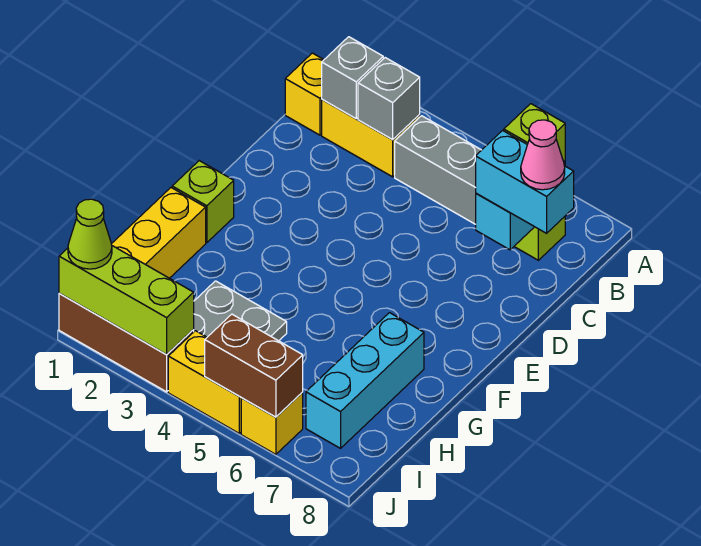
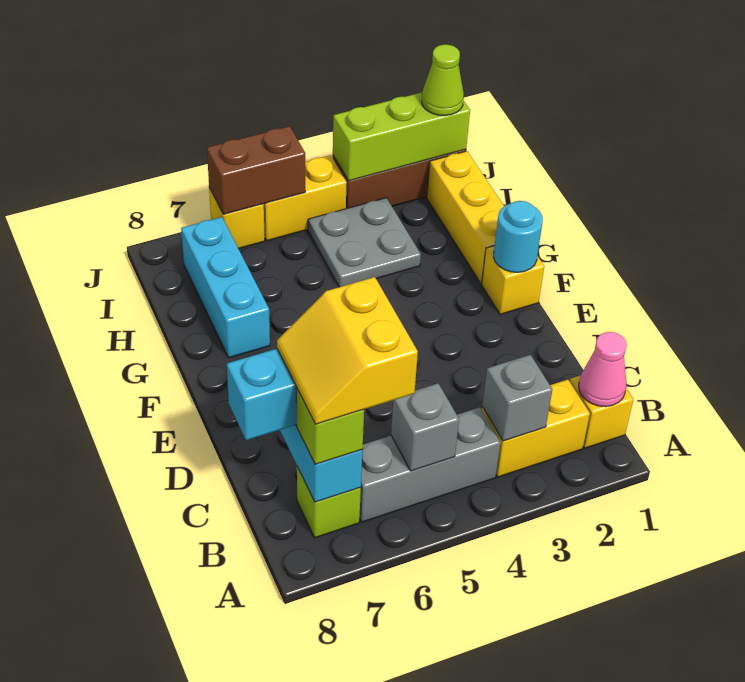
grey brick B2 level 2 -> grey brick B5 level 2
none -> yellow slope B6:C7 level 4 top 6
pink cone C8 level 4 -> pink cone B1 level 2
lime brick F1 level 1 -> yellow brick F1 level 1
none -> cyan round brick F1 level 2

